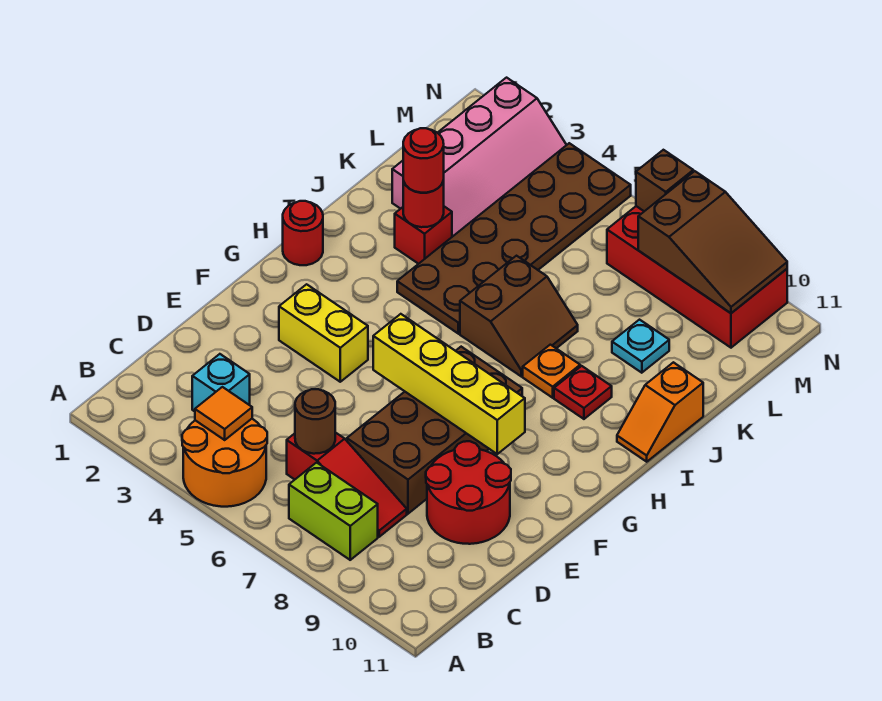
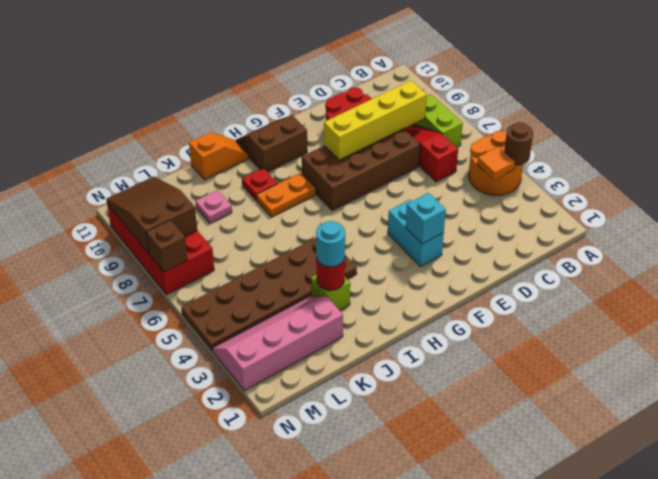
cyan brick C3 level 1 -> cyan brick F3 level 2
brown round brick C6 level 2 -> brown round brick A4 level 2
yellow brick F3:F4 level 1 -> cyan brick F3:F4 level 1
yellow brick F6:F9 level 2 -> yellow brick C8:F8 level 2
red round brick H1 level 1 -> none
brown slope I6:J7 level 1 top 6 -> brown slope G10:H11 level 1 top 10
orange plate I8 level 1 -> orange plate H8:I8 level 1
red brick J3 level 1 -> lime brick J3 level 1
red round brick J3 level 3 -> cyan round brick J3 level 3
cyan plate K9 level 1 -> pink plate K9 level 1

